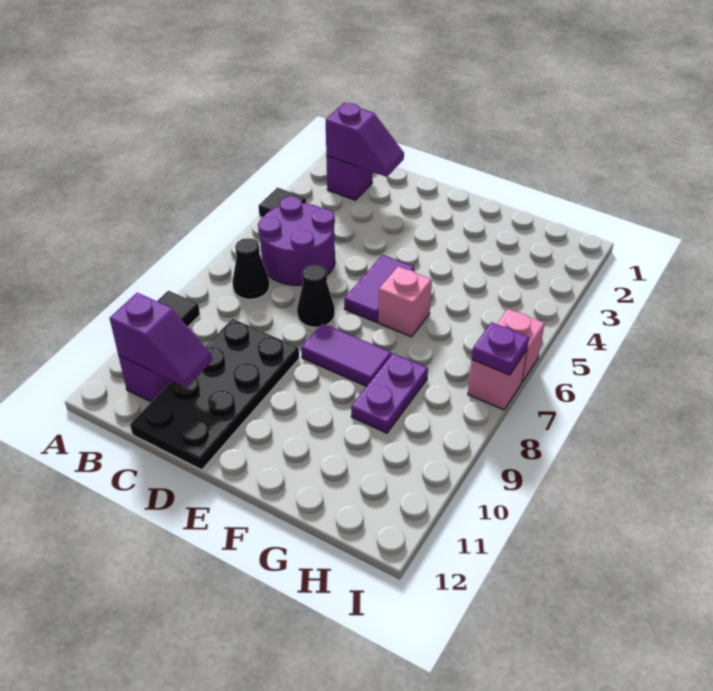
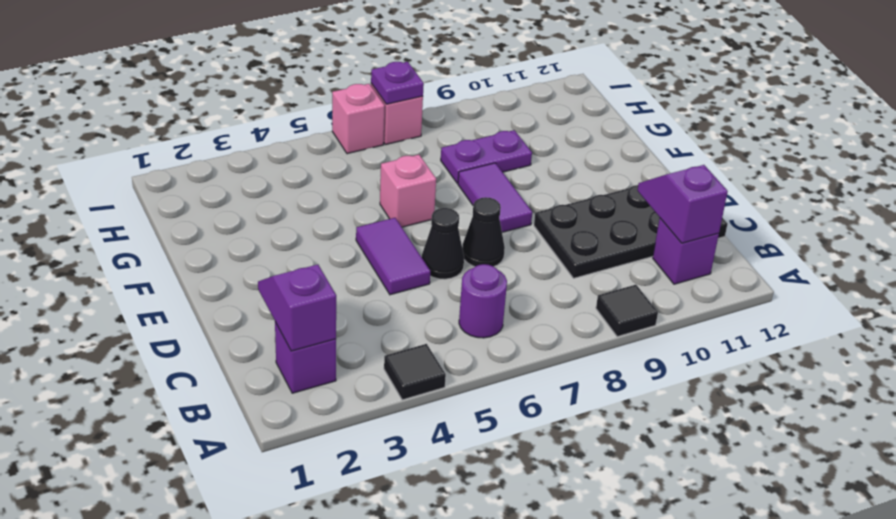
purple round brick B5:C6 level 1 -> purple round brick B6 level 1
black cone B7 level 1 -> black cone D6 level 1
purple tile E5:E6 level 1 -> purple tile D5:E5 level 1

